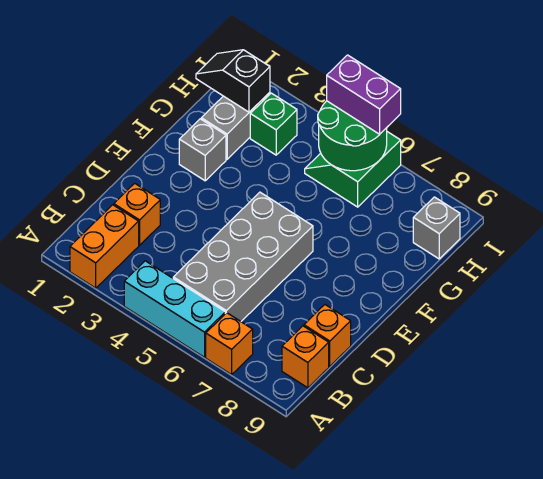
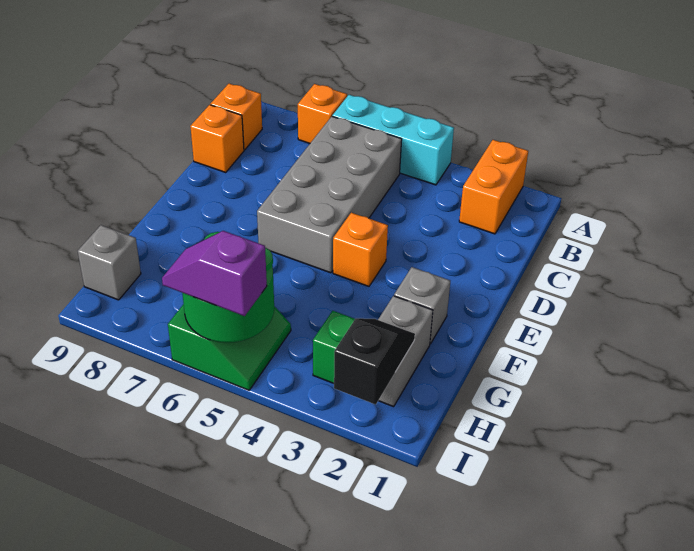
orange brick C2 level 1 -> orange brick E4 level 1
black slope H1:H2 level 2 top 2 -> black slope H2:I2 level 2 top I
purple brick I5:I6 level 3 -> purple slope I5:I6 level 3 top 5

